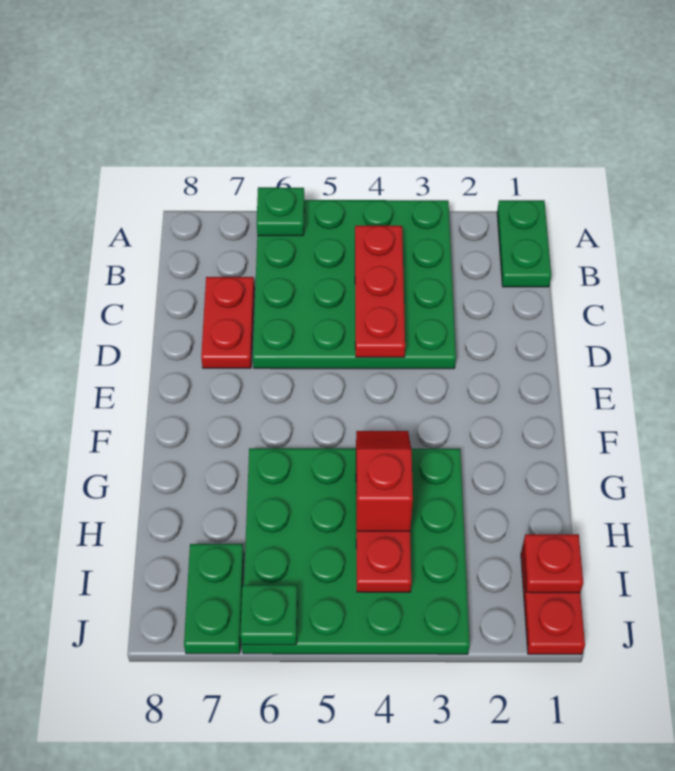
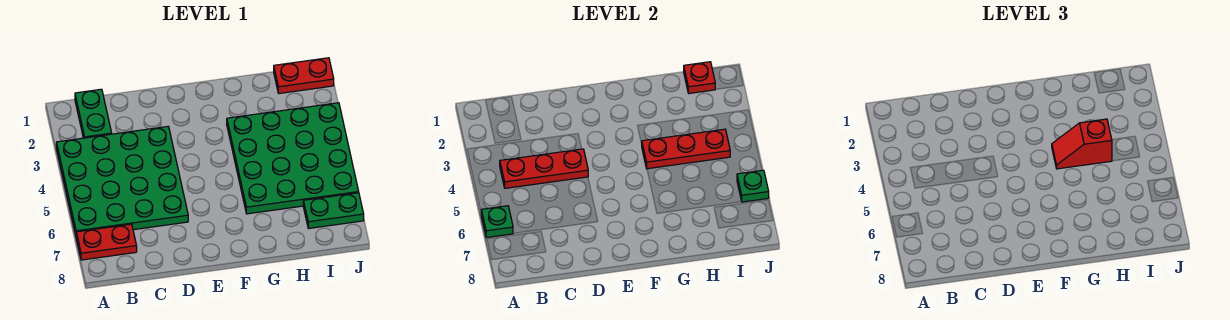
green plate A1:B1 level 1 -> green plate B1:B2 level 1
red plate C7:D7 level 1 -> red plate A7:B7 level 1

